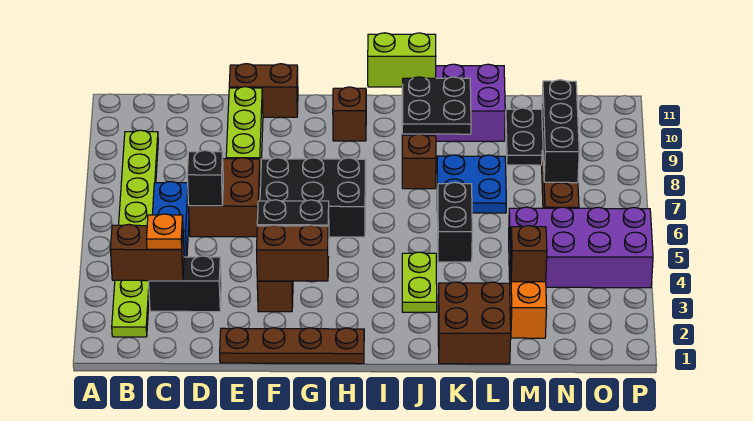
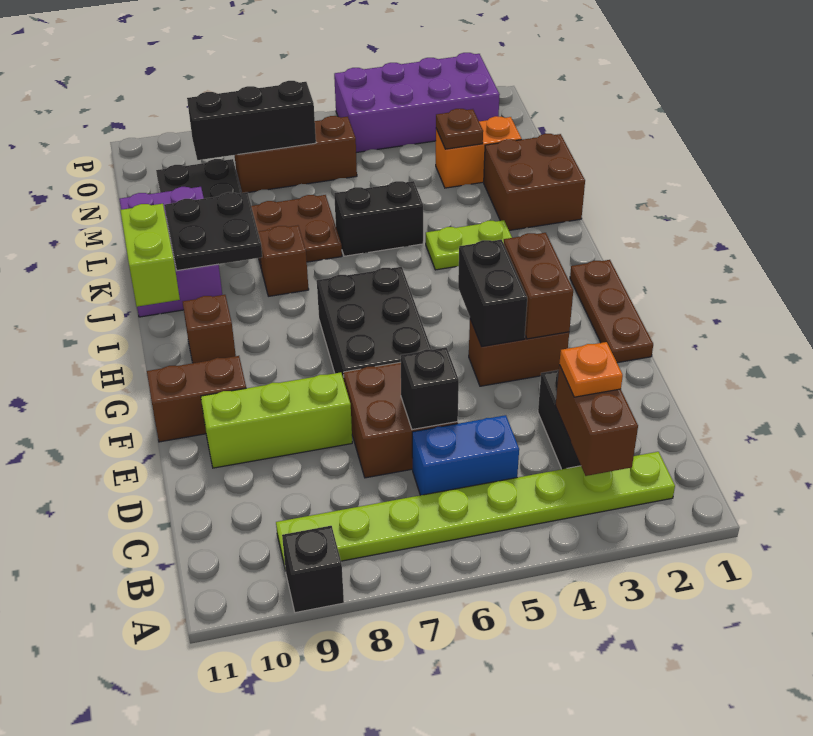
none -> black brick A9 level 1
brown plate E1:H1 level 1 -> brown plate F1:H1 level 1
brown brick E11:F11 level 1 -> brown brick F10:F11 level 1
blue plate K7:L8 level 1 -> brown plate K7:L8 level 1
brown brick M3 level 2 -> brown plate M3 level 2
purple brick M4:P5 level 1 -> purple brick O2:P5 level 1

